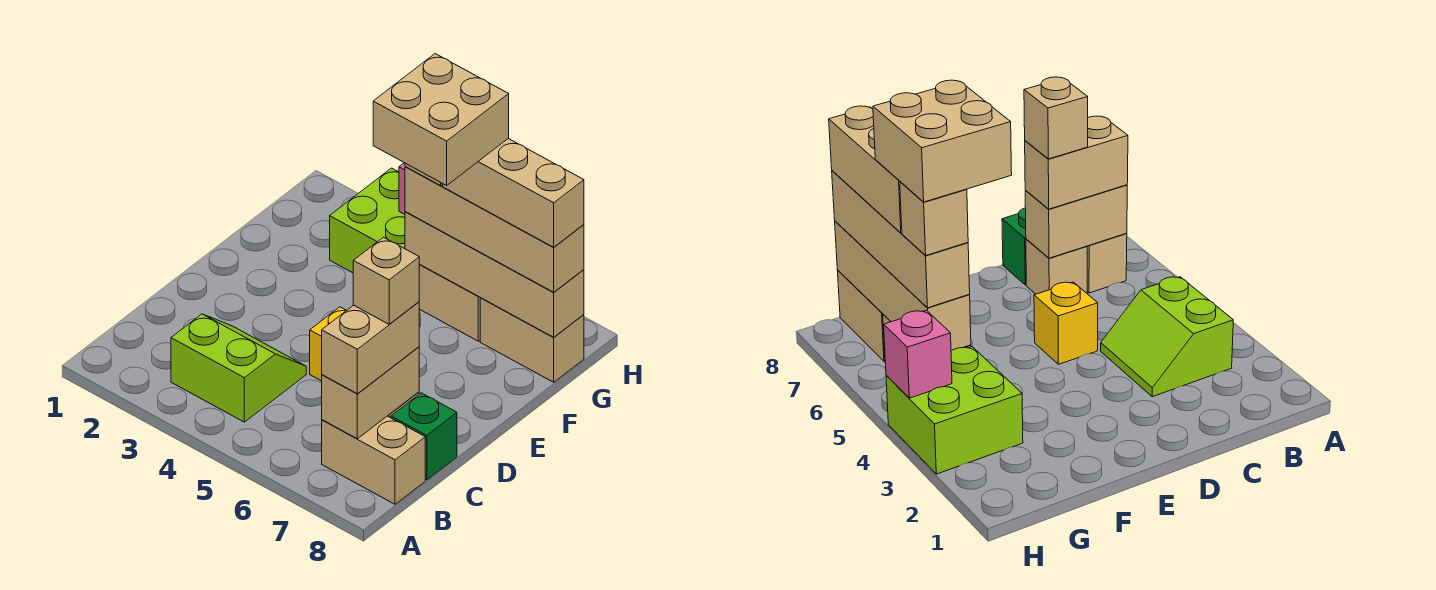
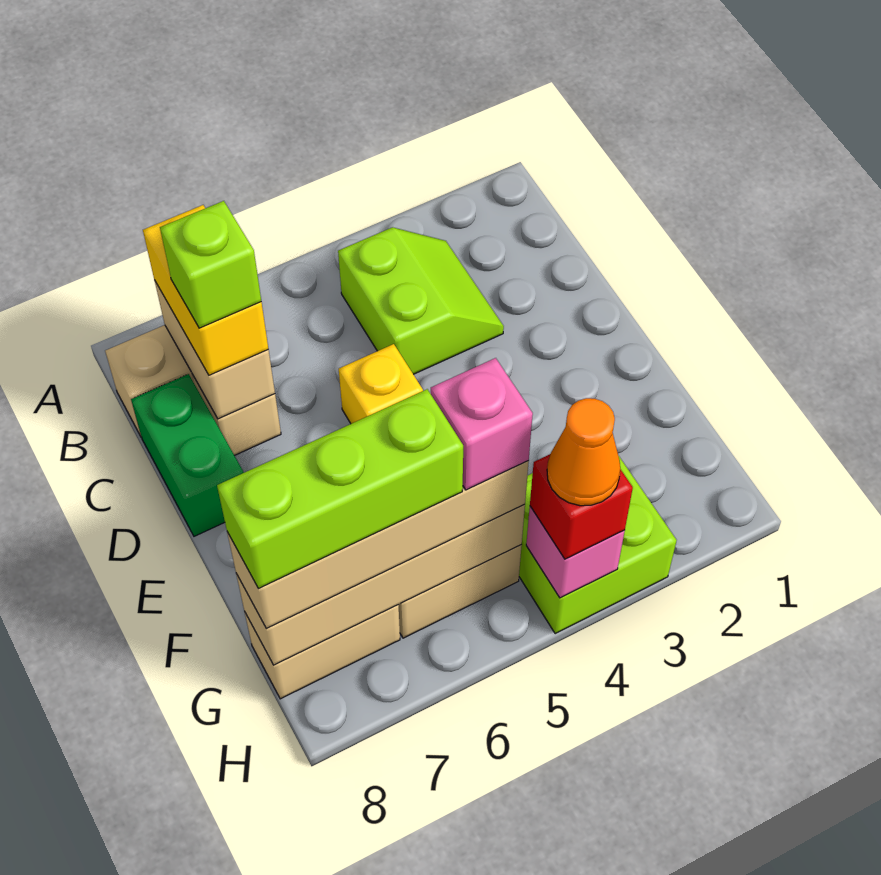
lime slope B3:C4 level 1 top B -> lime slope B3:C4 level 1 top 4
tan brick B7:C7 level 3 -> yellow brick B7:C7 level 3
tan brick C7 level 4 -> lime brick C7 level 4
green brick C8 level 1 -> green brick C8:D8 level 1
tan brick F5:G6 level 5 -> none
tan brick G5 level 4 -> pink brick G5 level 4
tan brick G6:G8 level 4 -> lime brick G6:G8 level 4
none -> red brick H4 level 3
none -> orange cone H4 level 4

